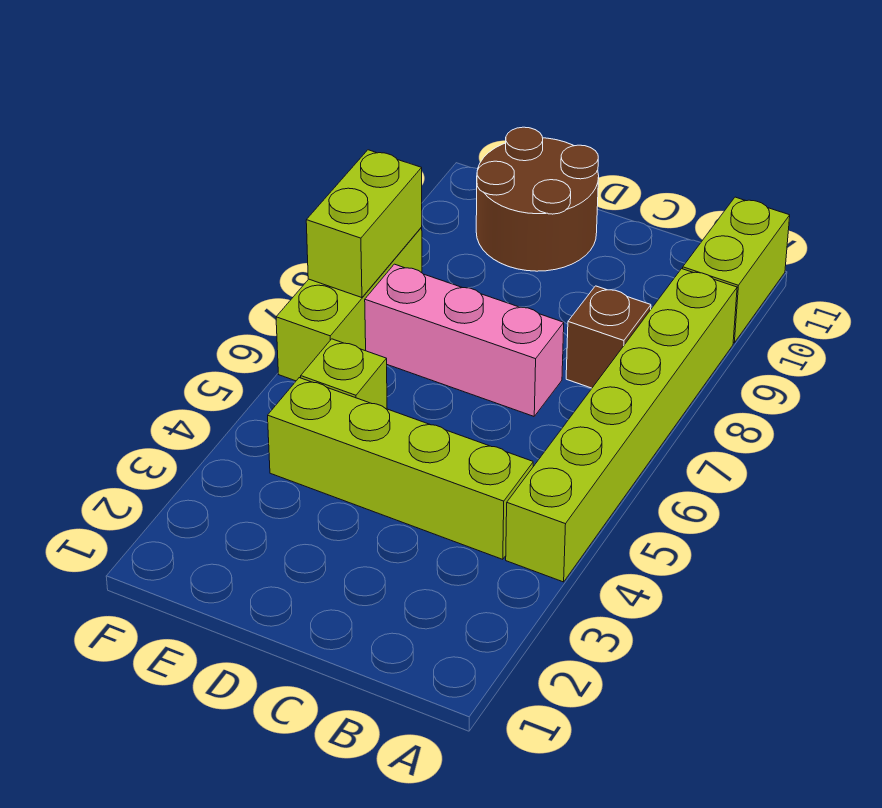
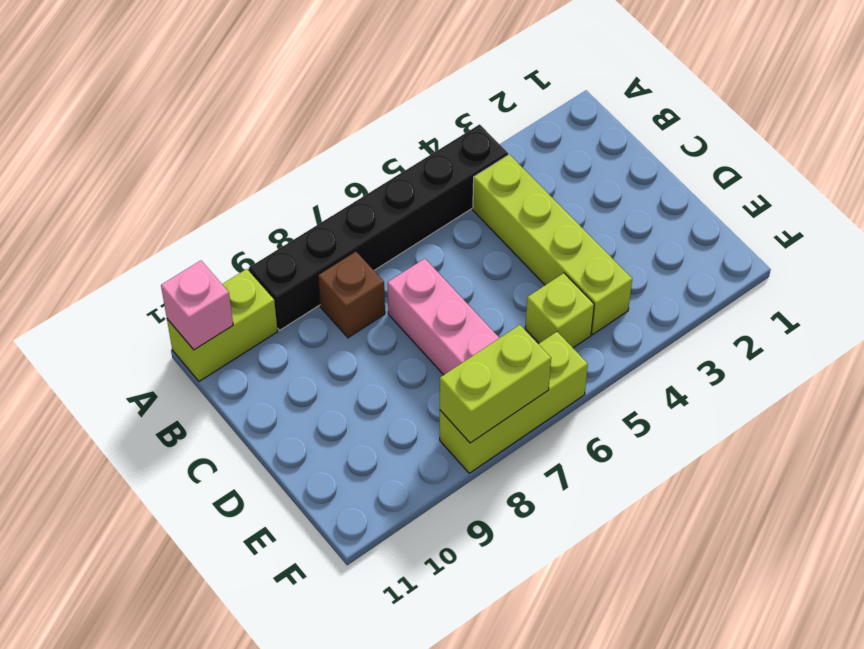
lime brick A4:A9 level 1 -> black brick A4:A9 level 1
none -> pink brick A11 level 2
brown round brick D10:E11 level 1 -> none

